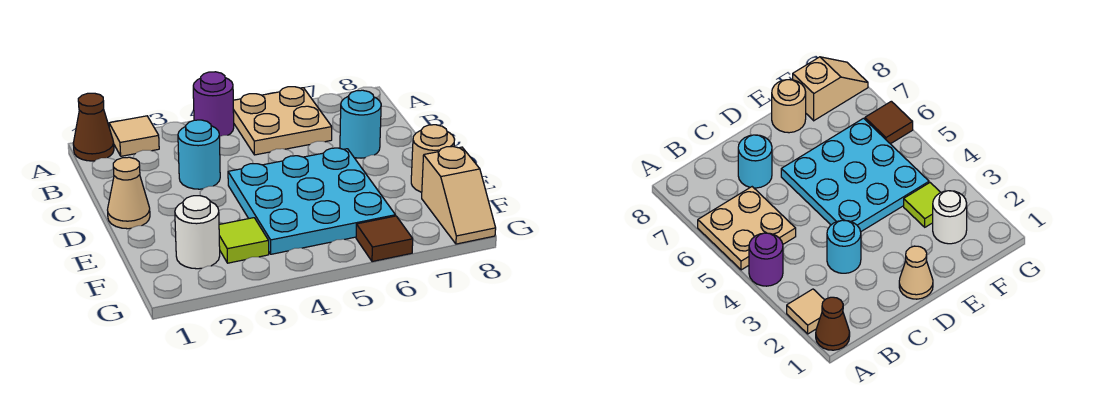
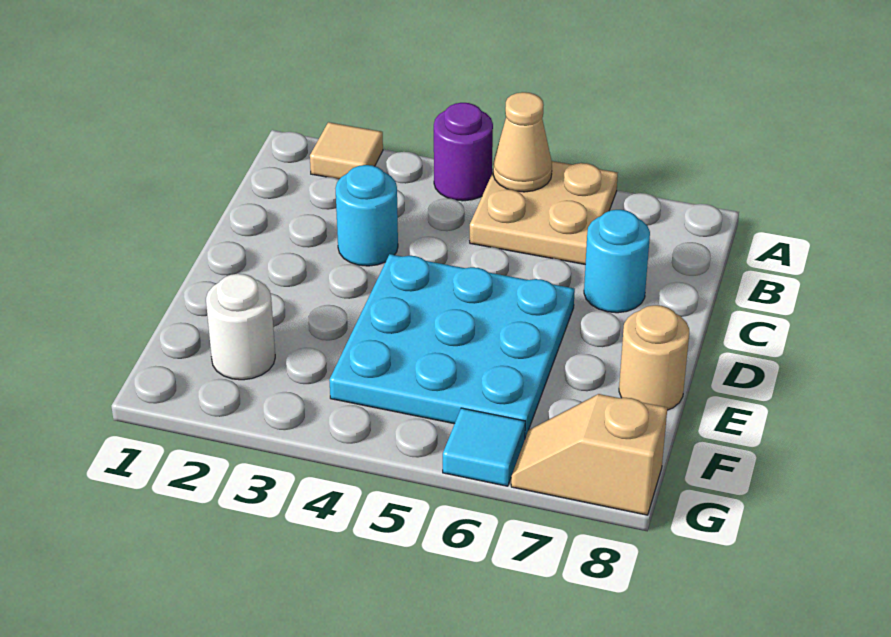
brown cone A1 level 1 -> none
tan cone D1 level 1 -> tan cone A5 level 2
lime tile F3 level 1 -> none
tan slope F8:G8 level 1 top F -> tan slope G7:G8 level 1 top 8
brown tile G6 level 1 -> cyan tile G6 level 1

